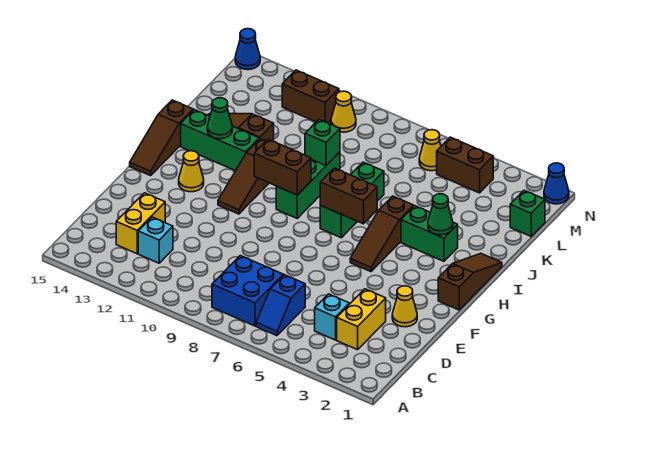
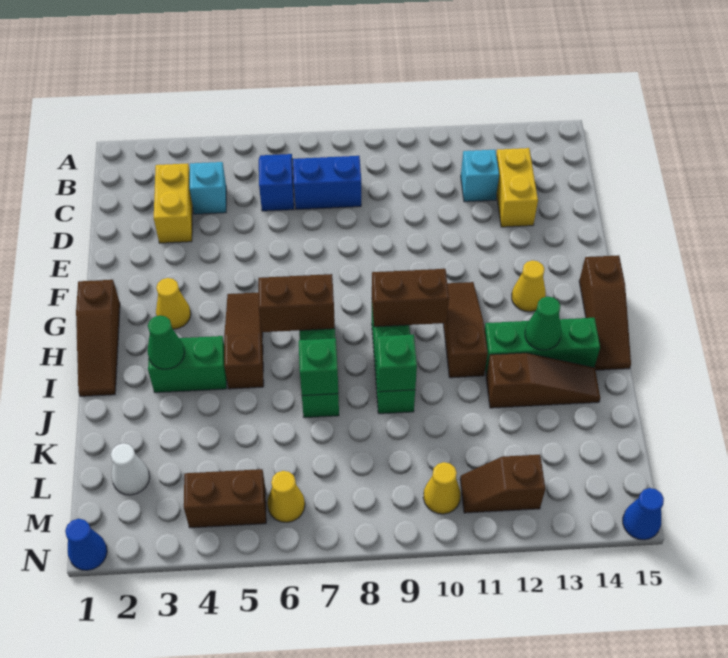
blue brick B7:C8 level 1 -> blue brick C7:C8 level 1
yellow cone E2 level 1 -> yellow cone G3 level 1
brown slope G15:I15 level 1 top I -> brown slope G15:I15 level 1 top G
green brick L1 level 1 -> green brick J7 level 2
none -> white cone L2 level 1
brown brick M11:M12 level 1 -> brown slope M11:M12 level 1 top 12

